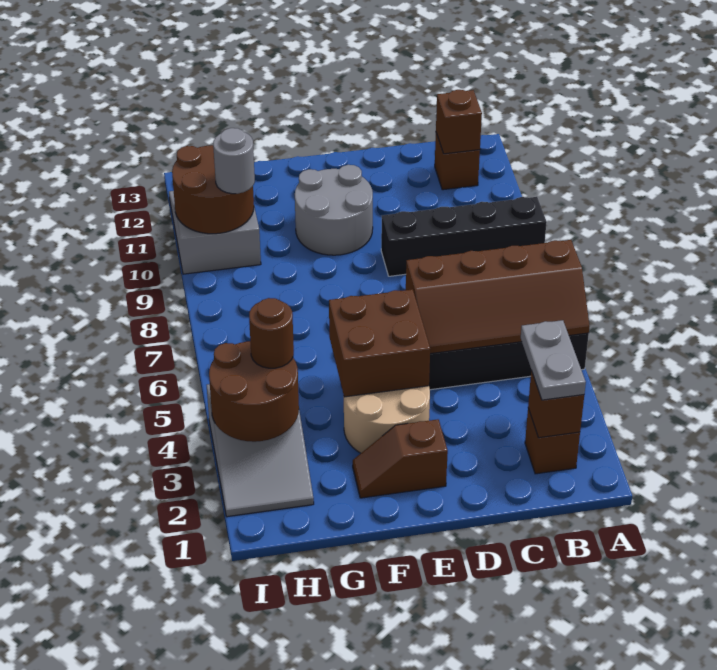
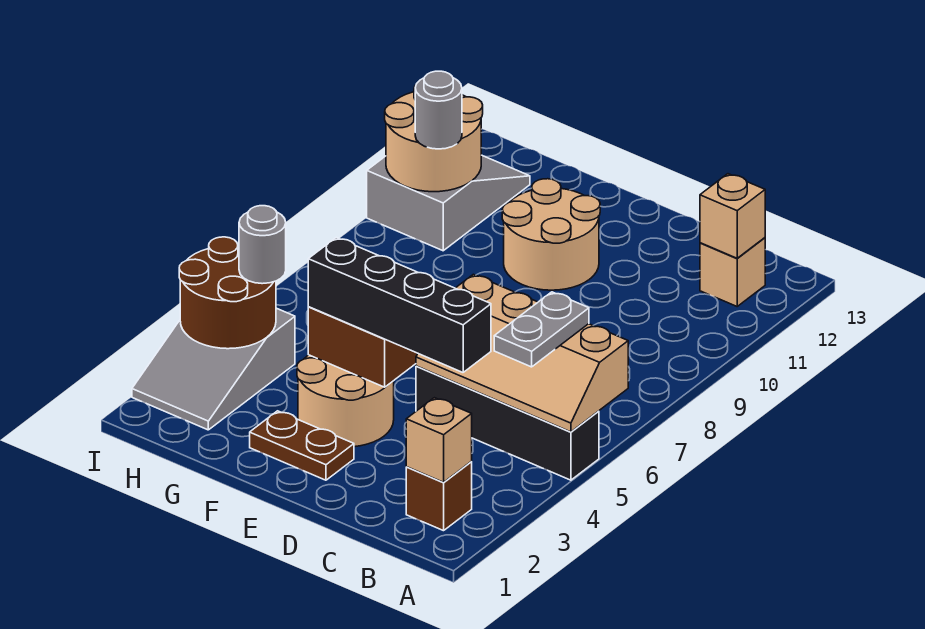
brown slope A5:D6 level 2 top 6 -> tan slope A5:D6 level 2 top 6
black brick A9:D9 level 1 -> black brick C4:F4 level 3
brown brick B2 level 2 -> tan brick B2 level 2
grey plate B2:B3 level 3 -> grey plate B5:B6 level 3
brown brick B12 level 1 -> tan brick B12 level 1
brown brick B12 level 2 -> tan brick B12 level 2
brown slope E2:F2 level 1 top E -> brown plate E2:F2 level 1
grey round brick E10:F11 level 1 -> tan round brick E10:F11 level 1
brown round brick H4 level 3 -> grey round brick H4 level 3
brown round brick H10:I11 level 2 -> tan round brick H10:I11 level 2

